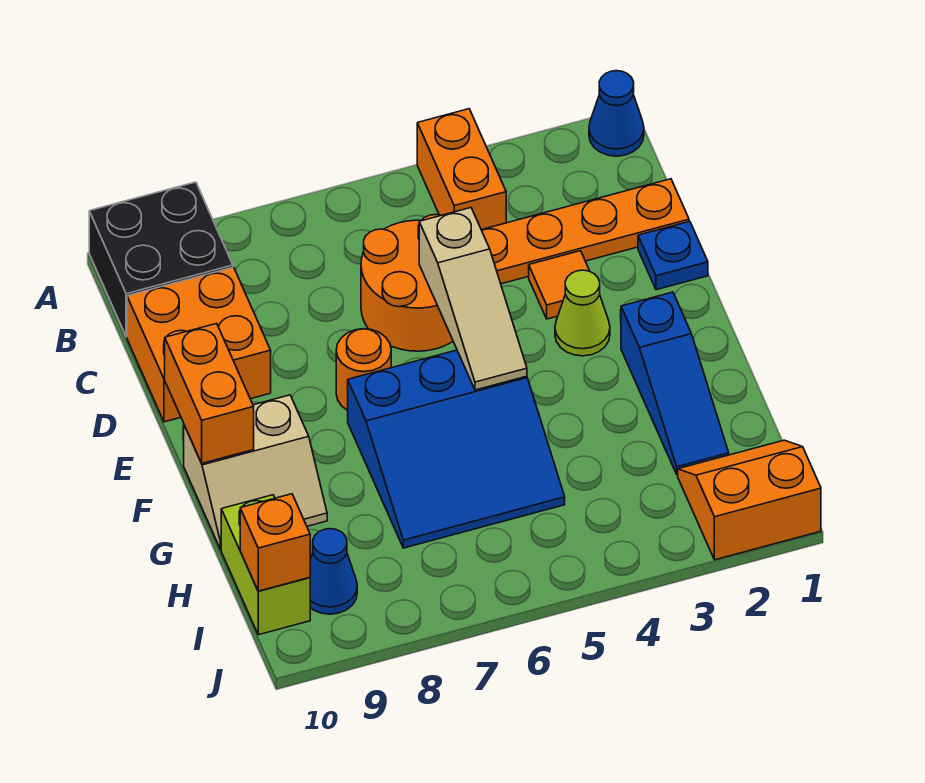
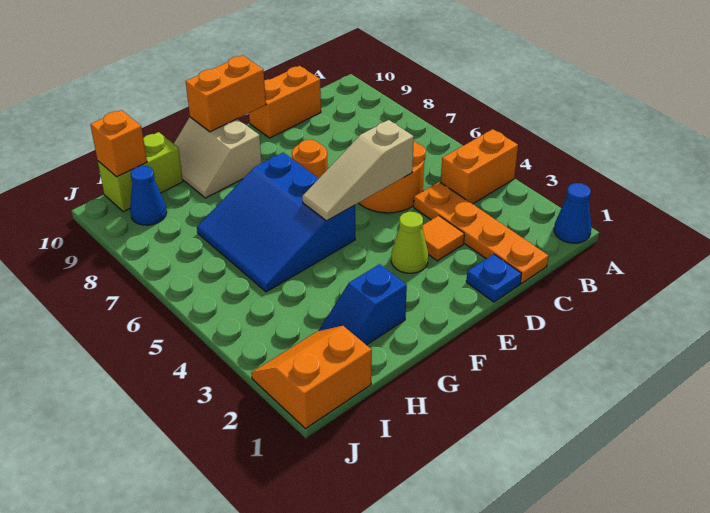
black brick A9:B10 level 1 -> none
orange brick C9:D10 level 1 -> orange brick C10:D10 level 1
blue slope F2:H2 level 1 top F -> blue slope G2:H2 level 1 top G
orange slope I1:J2 level 1 top J -> orange slope I1:J2 level 1 top 1

